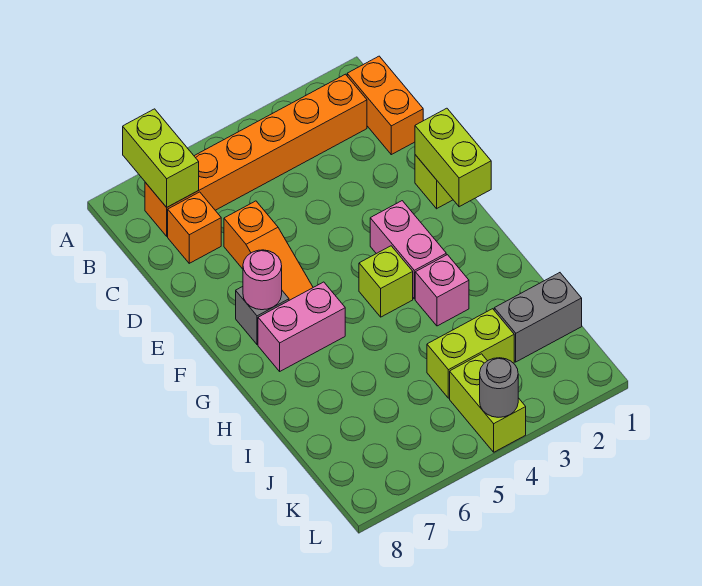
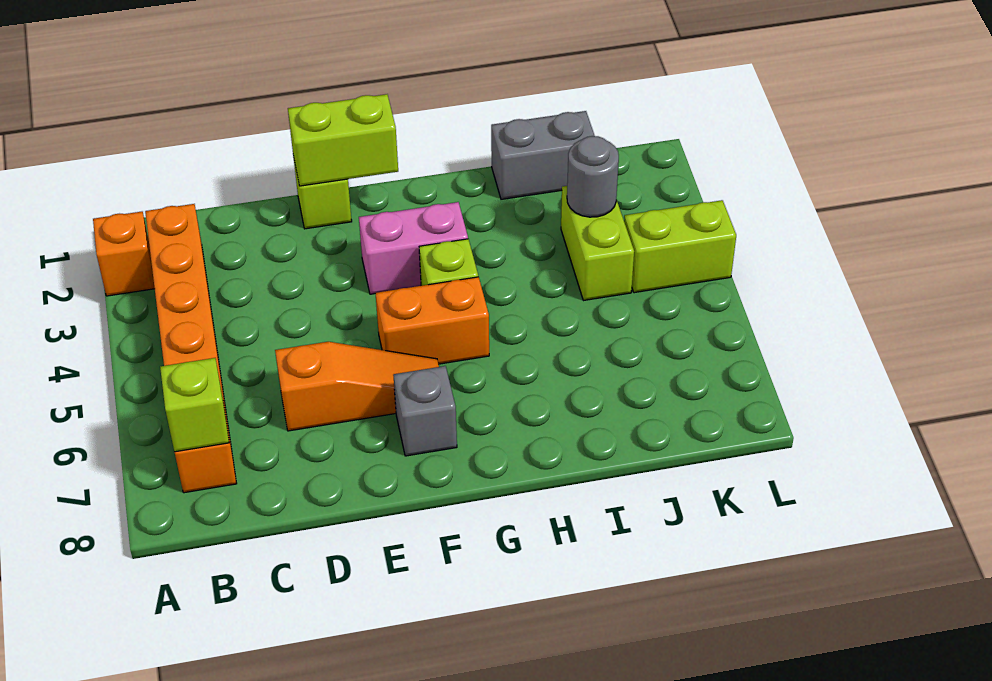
lime brick A7:B7 level 2 -> lime brick B7 level 2
orange brick B1:C1 level 1 -> orange brick F5:G5 level 1
orange brick C7 level 1 -> orange brick A2 level 1
pink round brick F7 level 2 -> none
pink brick G6:G7 level 1 -> none
pink brick H3 level 1 -> none
grey brick J1:J2 level 1 -> grey brick I1:J1 level 1
grey round brick L4 level 2 -> grey round brick J3 level 2

